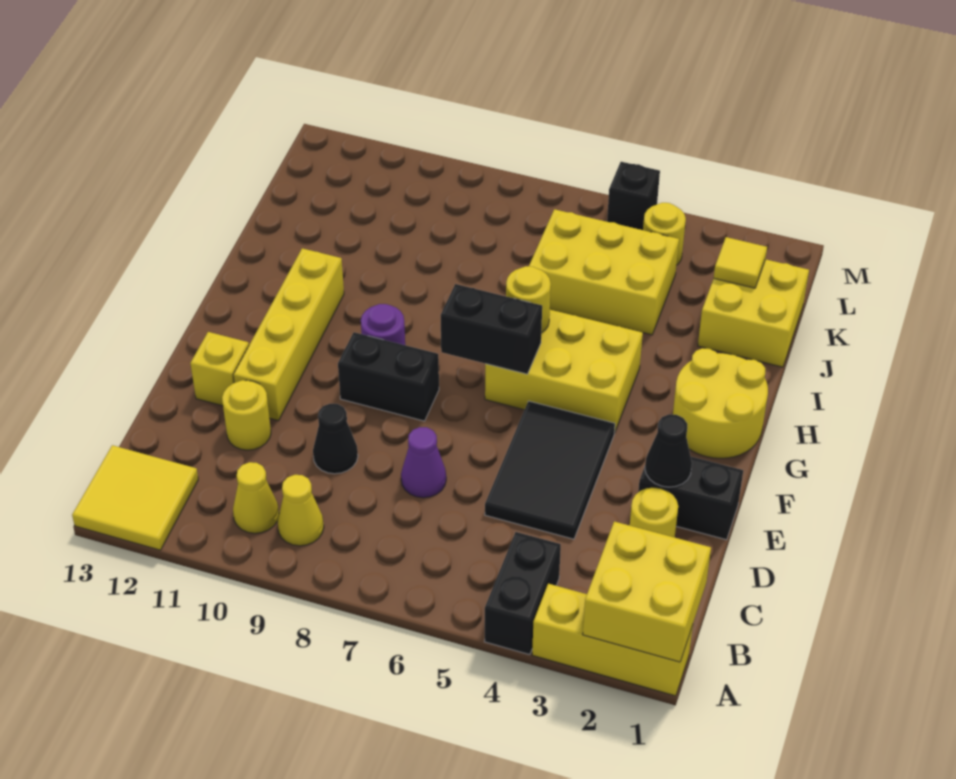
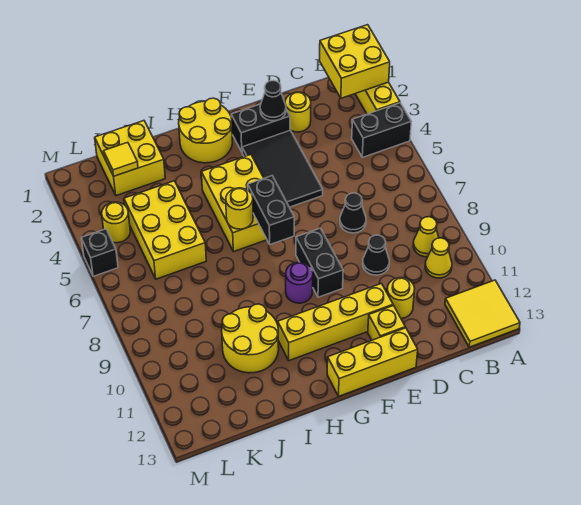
black tile D4:F5 level 1 -> black tile E3:F5 level 1
purple cone D7 level 1 -> black cone D7 level 1
black brick E1:E2 level 1 -> black brick E2:F2 level 1
none -> yellow brick E13:G13 level 1
none -> yellow round brick I10:J11 level 1

